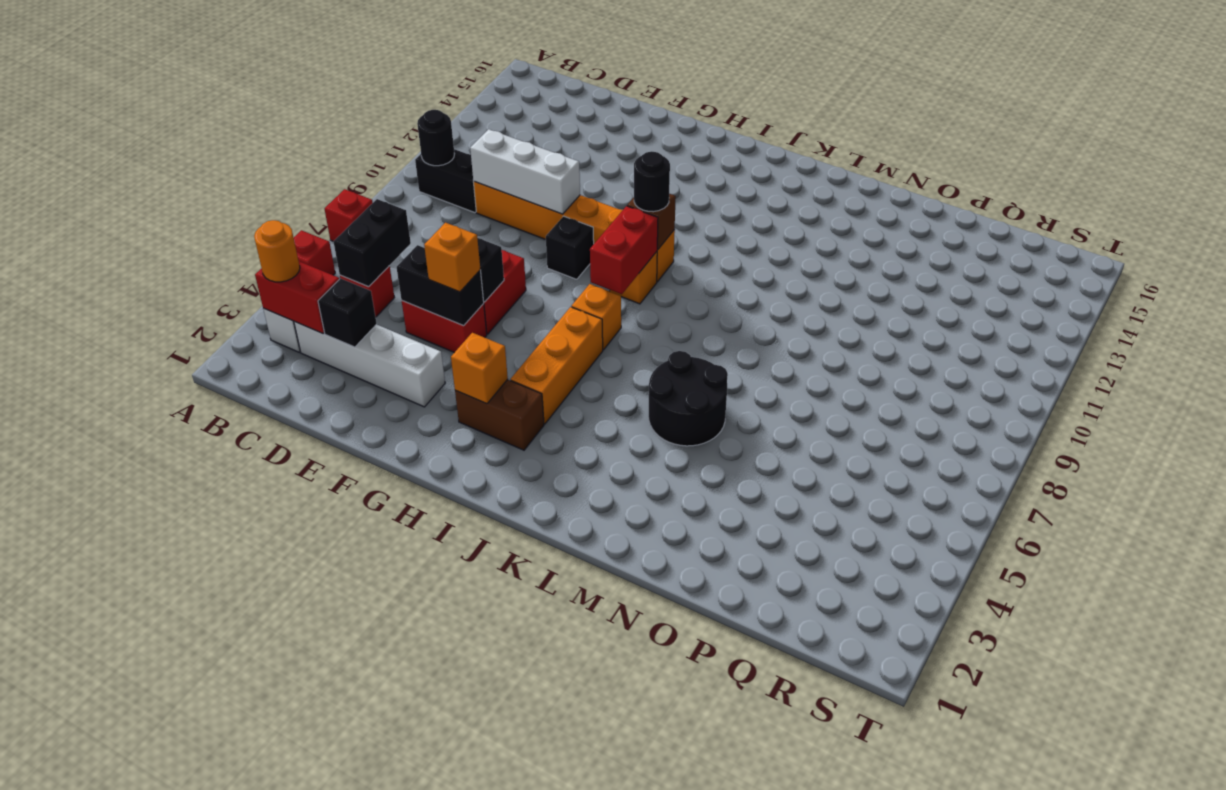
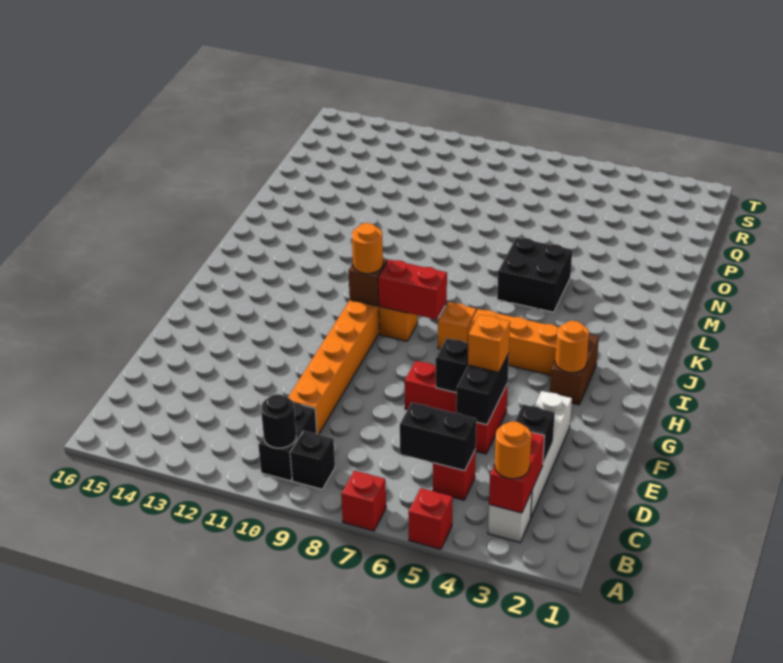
white brick D10:F10 level 2 -> none
black brick G9 level 1 -> black brick B9 level 1
orange brick H3 level 2 -> orange round brick H3 level 2
black round brick I10 level 3 -> orange round brick I10 level 3
black round brick L5:M6 level 1 -> black brick L5:M6 level 1

